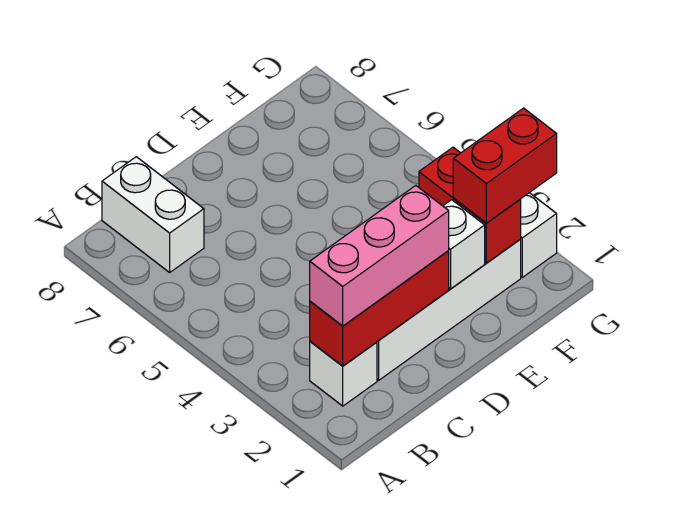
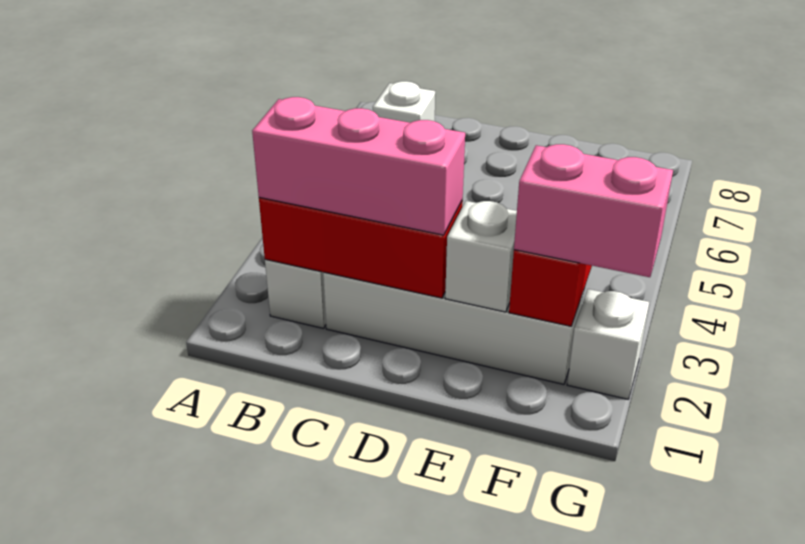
white brick B7:B8 level 1 -> white brick B7 level 1
red brick F2:G2 level 3 -> pink brick F2:G2 level 3

